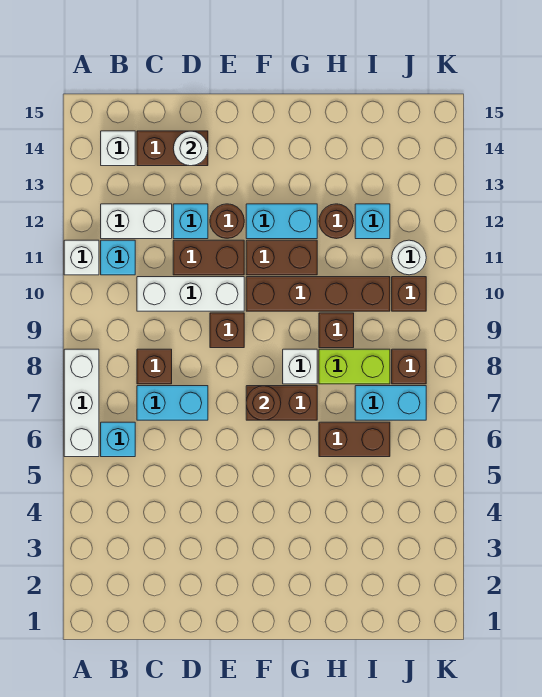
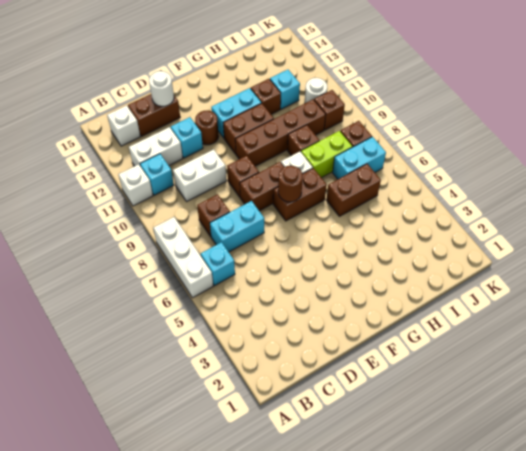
white brick C10:E10 level 1 -> white brick C10:D10 level 1
brown brick D11:E11 level 1 -> brown brick E8:F8 level 1
brown round brick H12 level 1 -> brown brick H12 level 1

